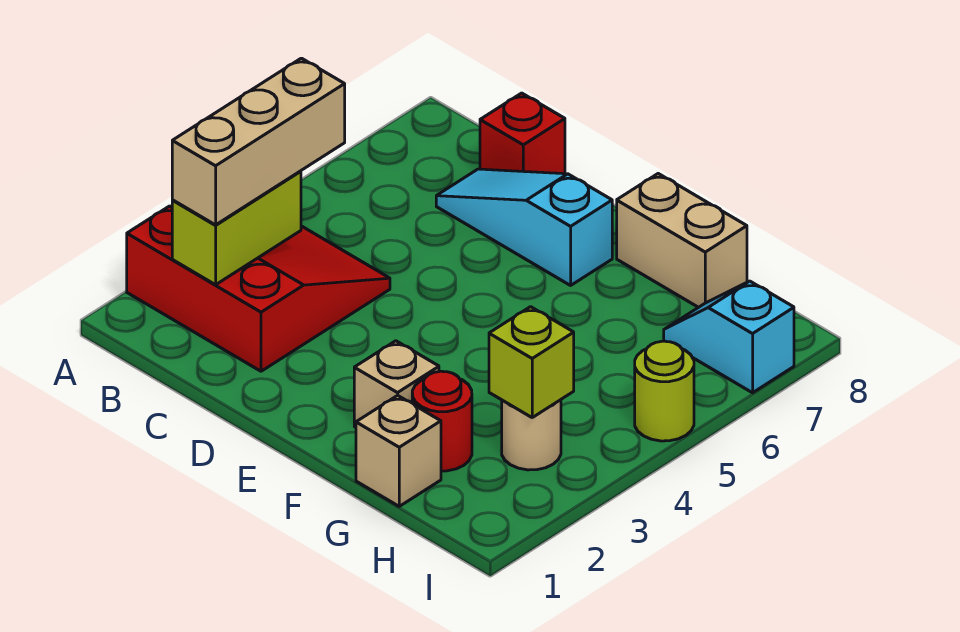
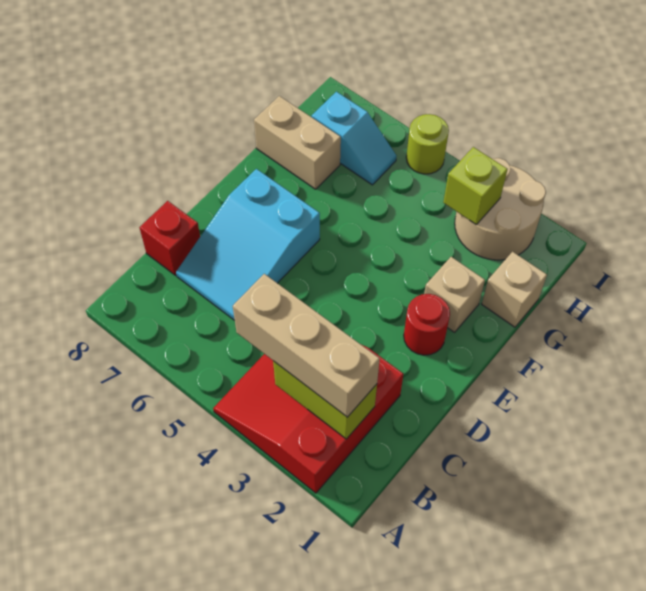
cyan slope C7:E7 level 1 top E -> cyan slope C6:E7 level 1 top E
tan brick F8:G8 level 1 -> tan brick G7:G8 level 1
red round brick G2 level 1 -> red round brick E2 level 1
tan round brick H3 level 1 -> tan round brick H2:I3 level 1
cyan slope H7:I7 level 1 top I -> cyan slope H6:H7 level 1 top 7

